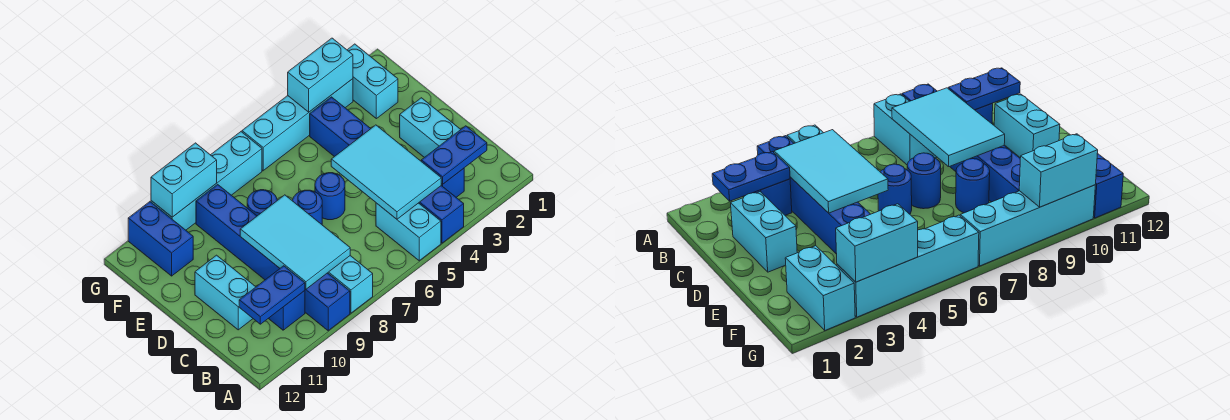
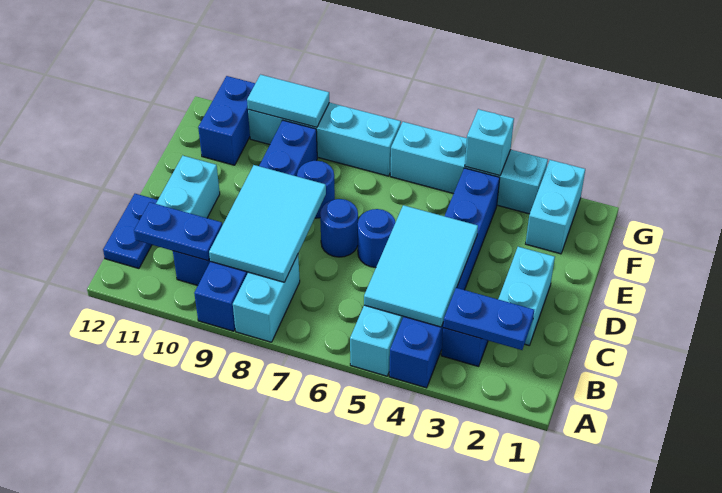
none -> blue plate B12:C12 level 1
cyan brick G3:G4 level 2 -> cyan brick G4 level 2
cyan brick G9:G10 level 2 -> cyan tile G9:G10 level 2

